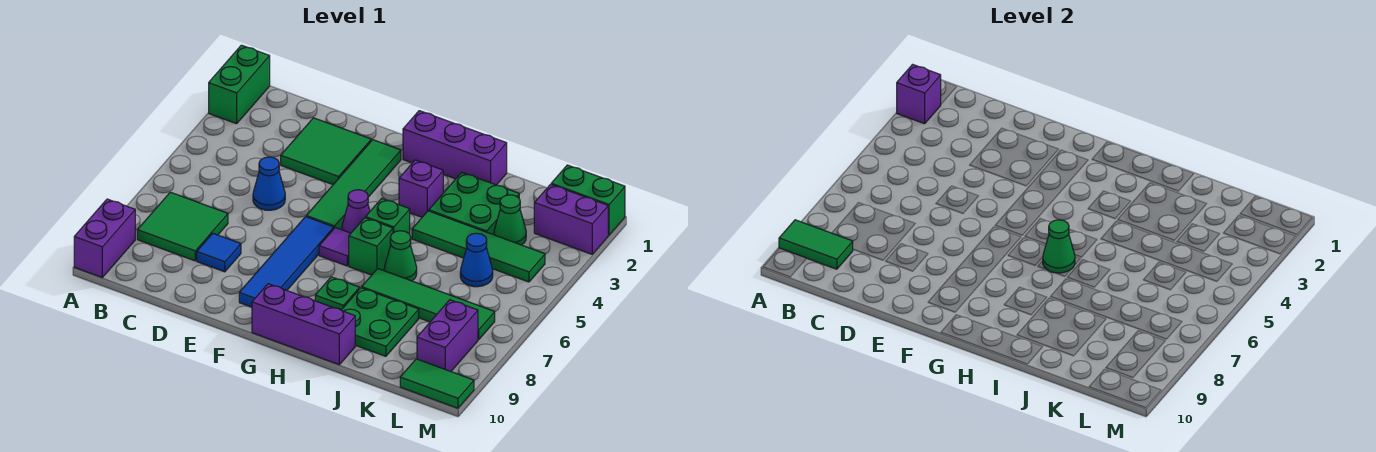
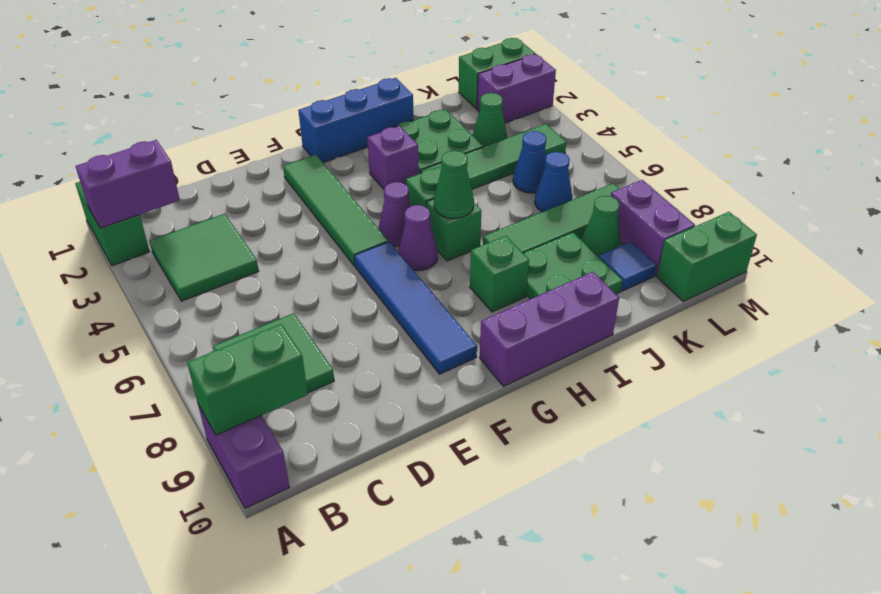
purple brick A2 level 2 -> purple brick A2:B2 level 2
green tile A9:B9 level 2 -> green brick A9:B9 level 2
green tile D2:E3 level 1 -> green tile B3:C4 level 1
blue cone D5 level 1 -> blue cone K6 level 1
blue tile D8 level 1 -> blue tile K9 level 1
purple brick G1:I1 level 1 -> blue brick G1:I1 level 1
purple tile G6 level 1 -> purple cone G6 level 1
green plate H8 level 1 -> green brick H8 level 1
green cone I6 level 1 -> green cone K8 level 1
green tile L10:M10 level 1 -> green brick L10:M10 level 1

